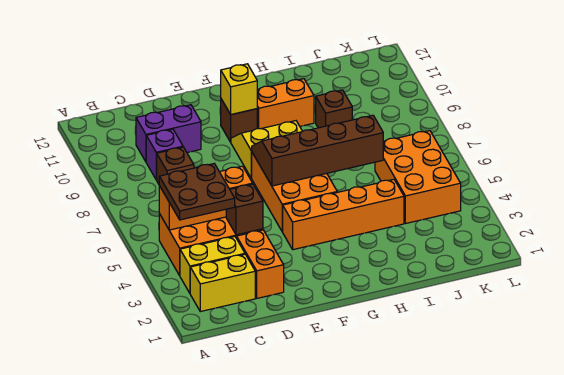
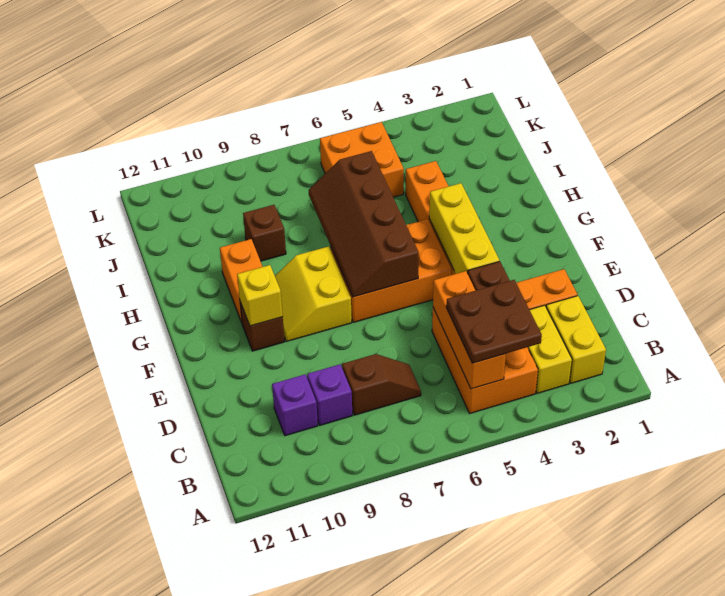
purple brick C10:D10 level 1 -> purple brick C10 level 1
none -> yellow brick E4:G4 level 2
orange brick J4:K6 level 1 -> orange brick J5:K6 level 1

